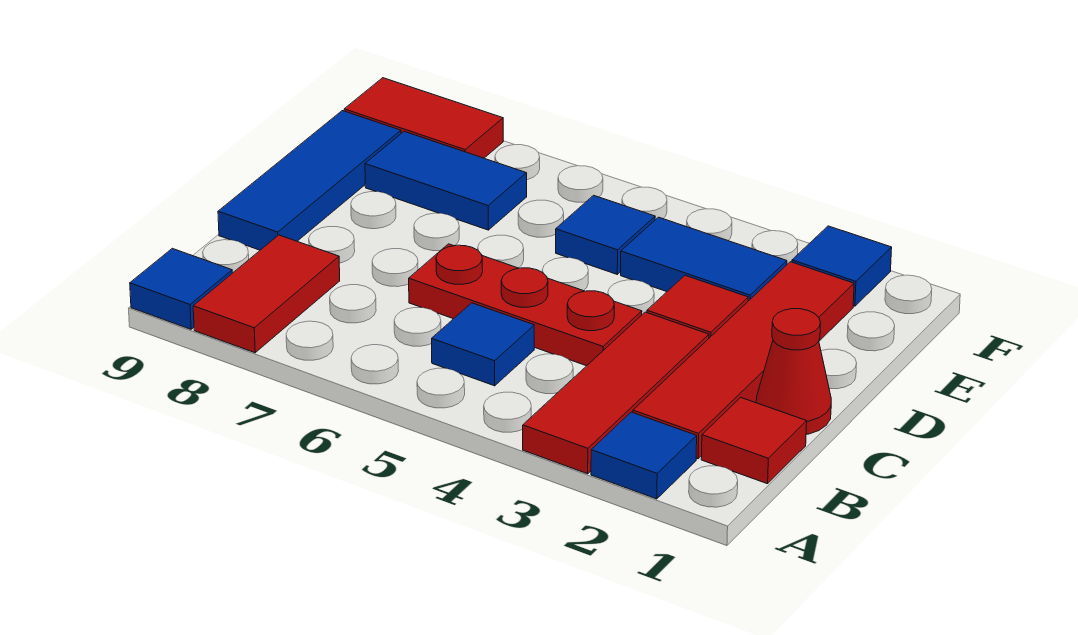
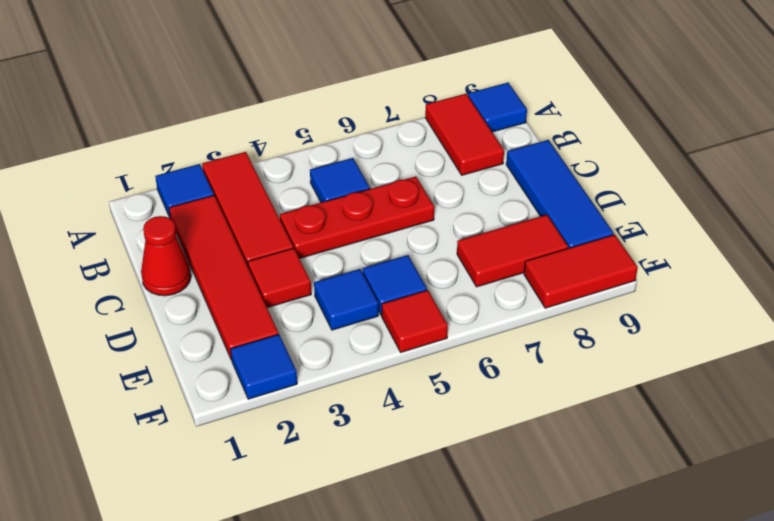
red tile B1 level 1 -> red tile F5 level 1
blue tile E3:E4 level 1 -> blue tile E4 level 1
blue tile E7:E8 level 1 -> red tile E7:E8 level 1

